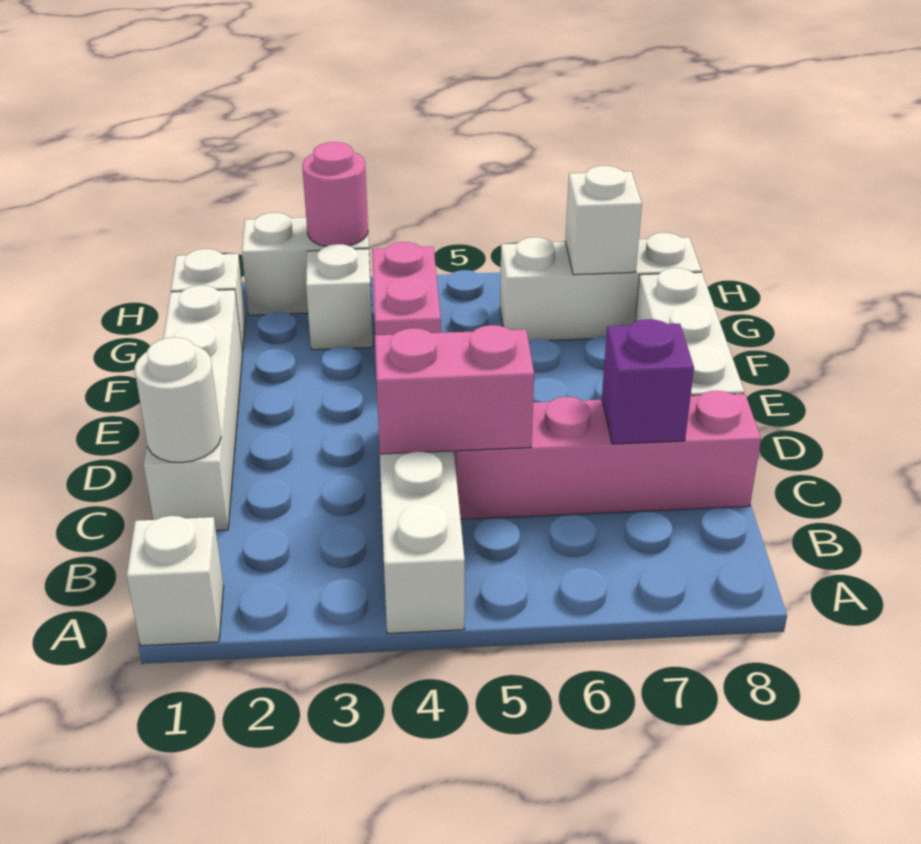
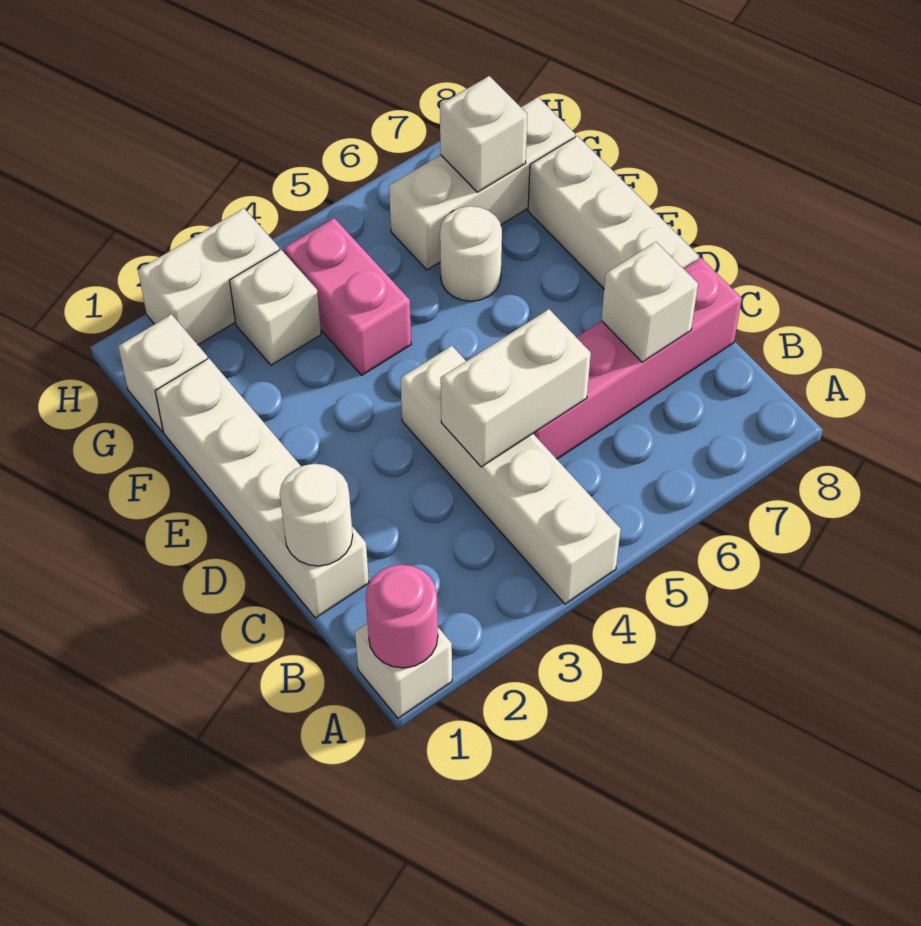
pink brick C4:C5 level 2 -> white brick C4:C5 level 2
purple brick C7 level 2 -> white brick C7 level 2
none -> white round brick F6 level 1
pink round brick H3 level 2 -> pink round brick A1 level 2

